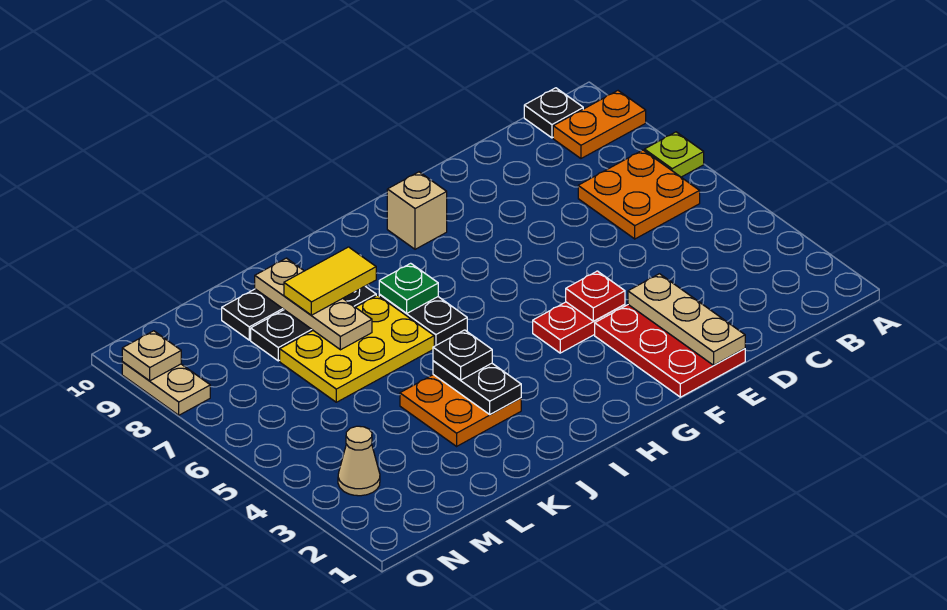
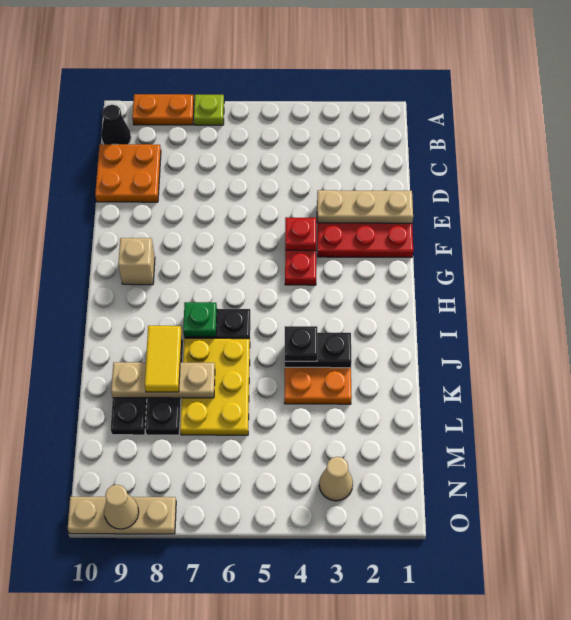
orange plate A9:B9 level 1 -> orange plate A8:A9 level 1
orange plate B6:C7 level 1 -> orange plate C9:D10 level 1
black plate B10 level 1 -> black cone B10 level 1
tan plate O8:O9 level 1 -> tan plate O8:O10 level 1
tan plate O9 level 2 -> tan cone O9 level 2

